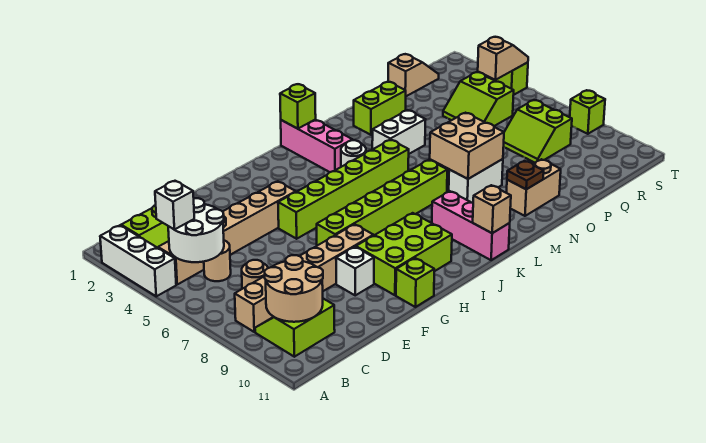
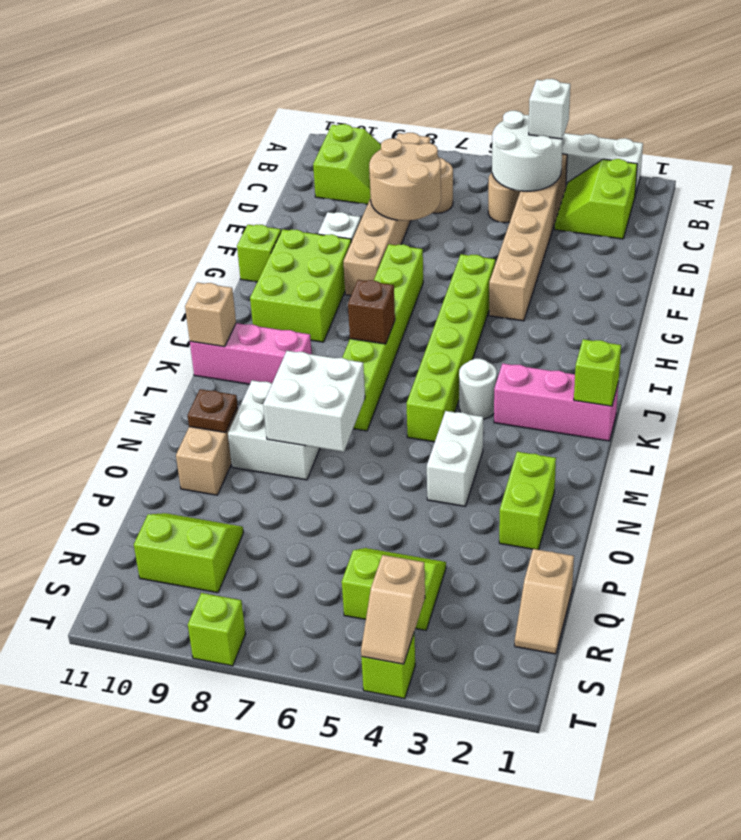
tan round brick B9:C10 level 2 -> tan round brick D7:E8 level 2
none -> brown brick J7 level 2
tan brick M7:N8 level 2 -> white brick M7:N8 level 2
white brick M8:N8 level 1 -> white brick M8:N9 level 1
lime slope Q7:R8 level 1 top R -> lime slope Q9:R10 level 1 top R

